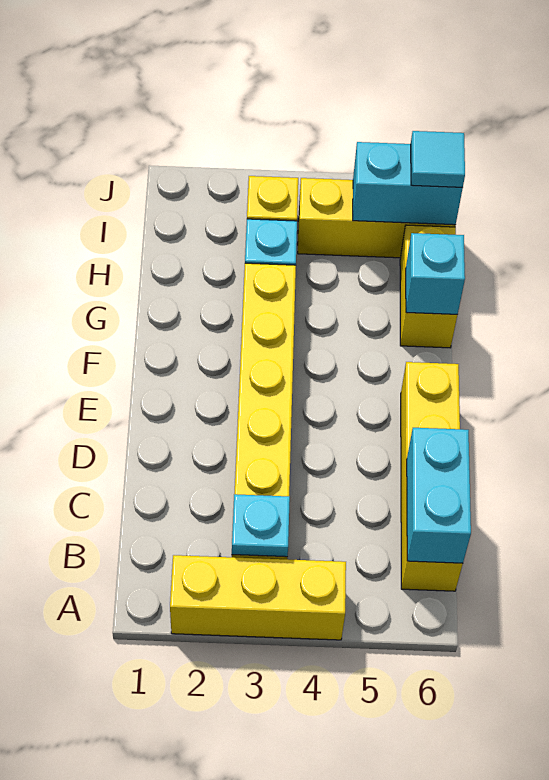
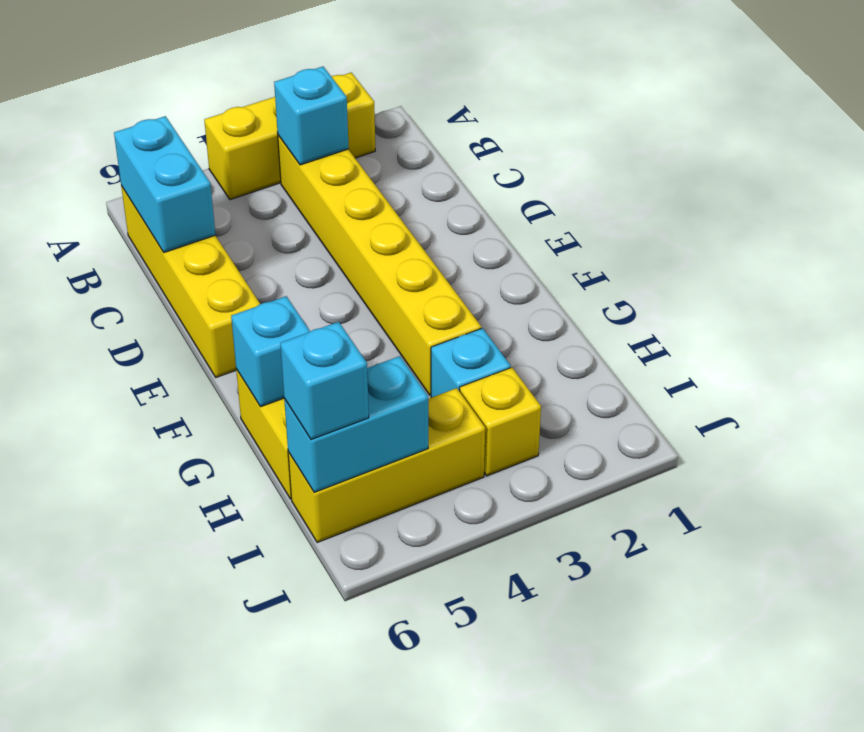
cyan plate B3 level 2 -> cyan brick B3 level 2
cyan tile I6 level 3 -> cyan brick I6 level 3

